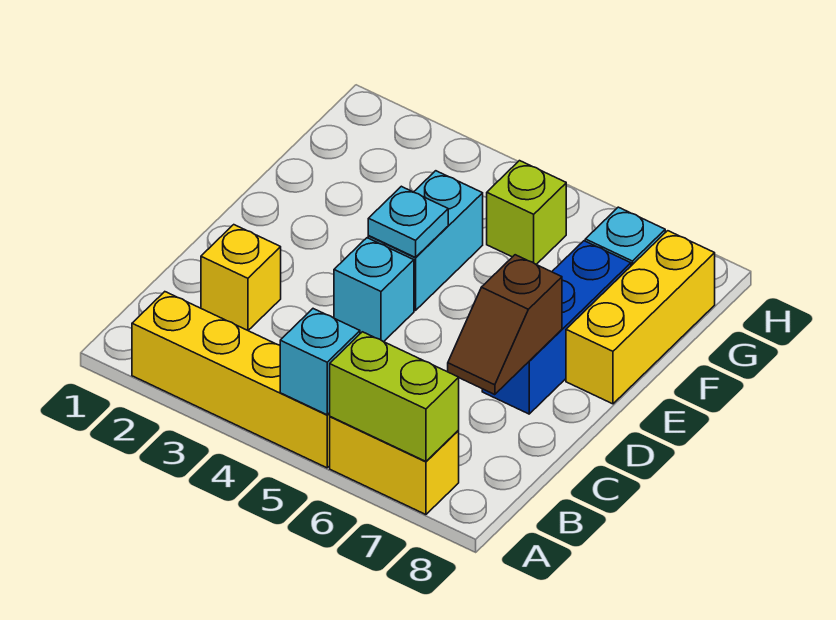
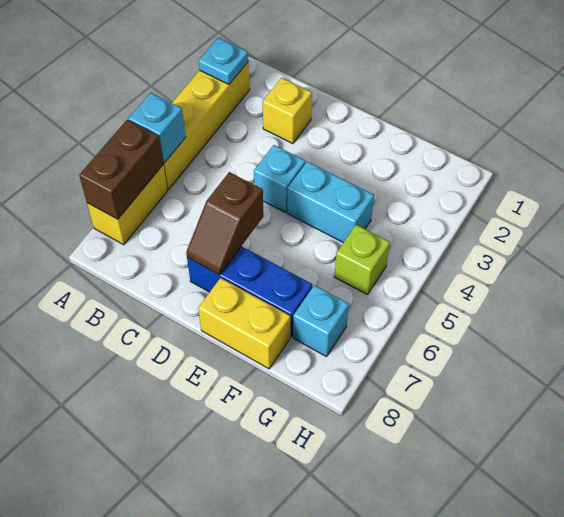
lime brick A6:A7 level 2 -> brown brick A6:A7 level 2
brown slope C7:D7 level 2 top D -> brown slope D6:D7 level 2 top 6
cyan plate E4 level 2 -> cyan plate A2 level 2
yellow brick E8:G8 level 1 -> yellow brick E8:F8 level 1

